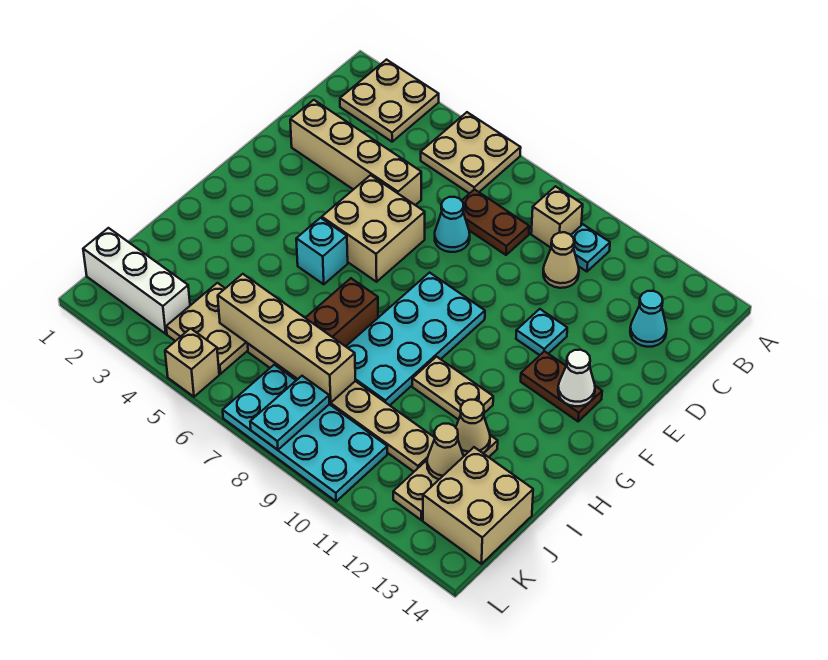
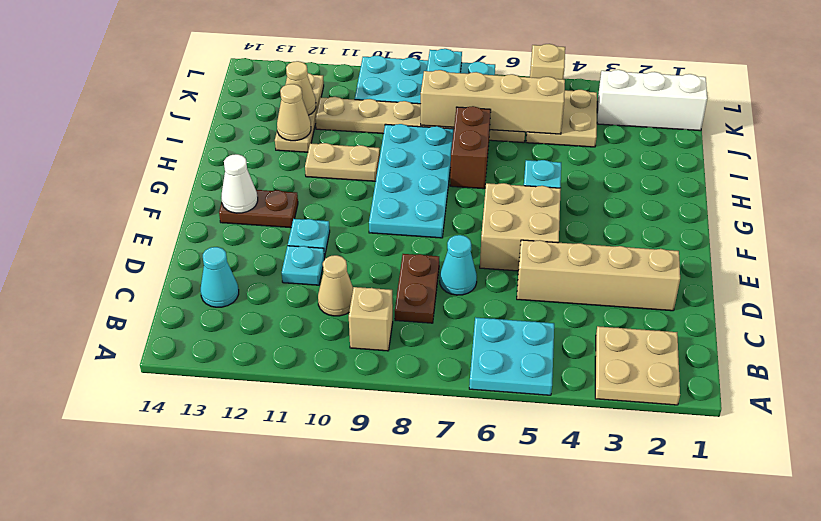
tan plate A5:B6 level 1 -> cyan plate A5:B6 level 1
cyan plate B10 level 1 -> cyan plate D11 level 1
brown plate C7:C8 level 1 -> brown plate C8:D8 level 1
tan brick J13:K14 level 1 -> none

